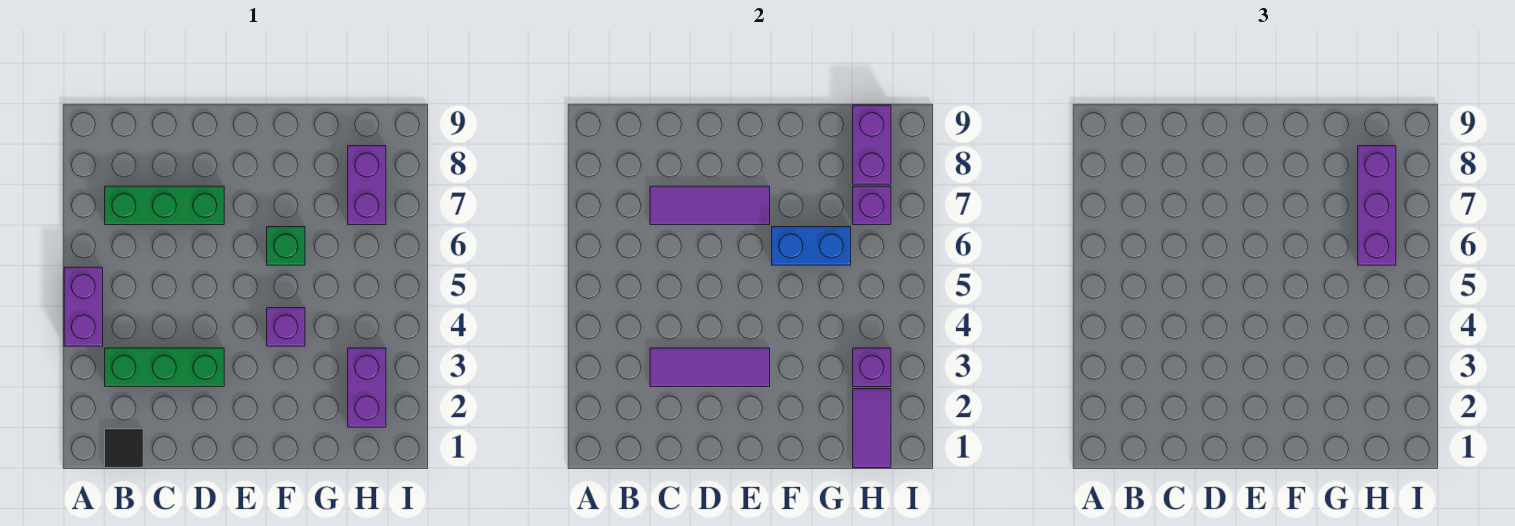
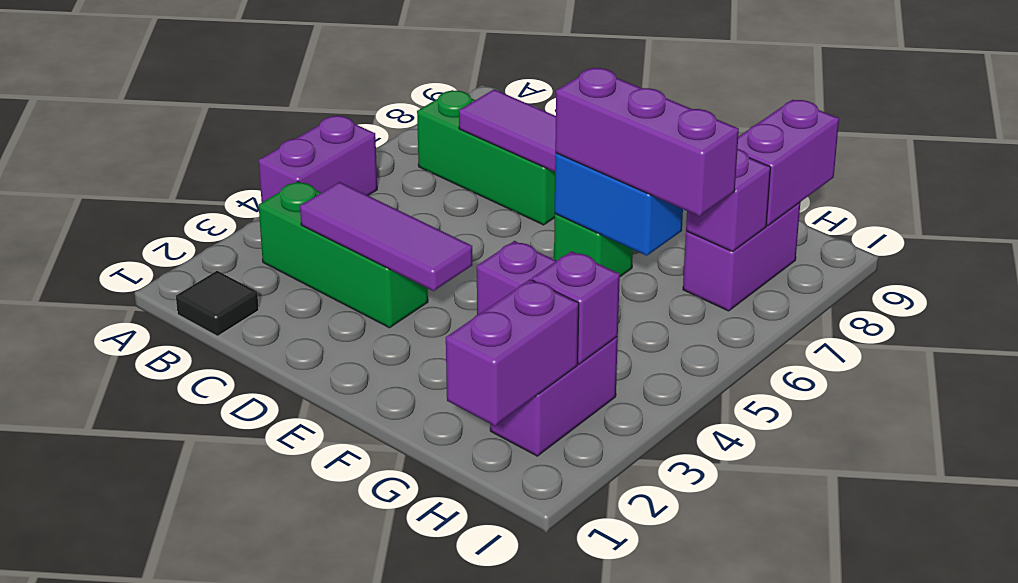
purple tile H1:H2 level 2 -> purple brick H1:H2 level 2
purple brick H6:H8 level 3 -> purple brick F6:H6 level 3

